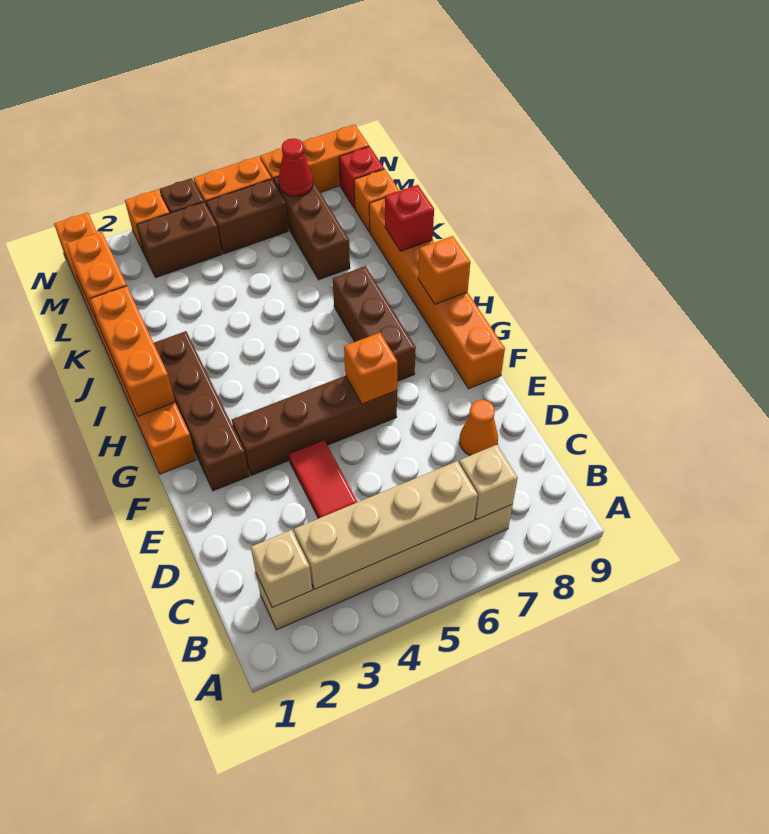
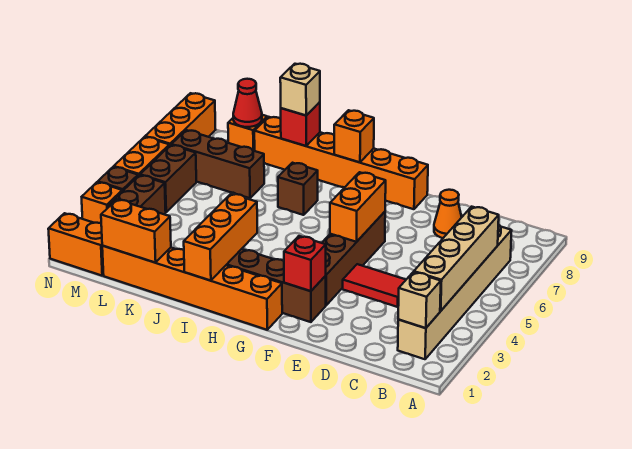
tan brick B7 level 2 -> tan brick J9 level 3
orange brick F6 level 2 -> orange brick F5:F6 level 2
brown brick G7:I7 level 1 -> brown brick I7 level 1
orange brick H1:J1 level 2 -> orange brick I1:I3 level 2
red cone M7 level 2 -> red cone L9 level 2
red brick M9 level 1 -> red brick F2 level 2

